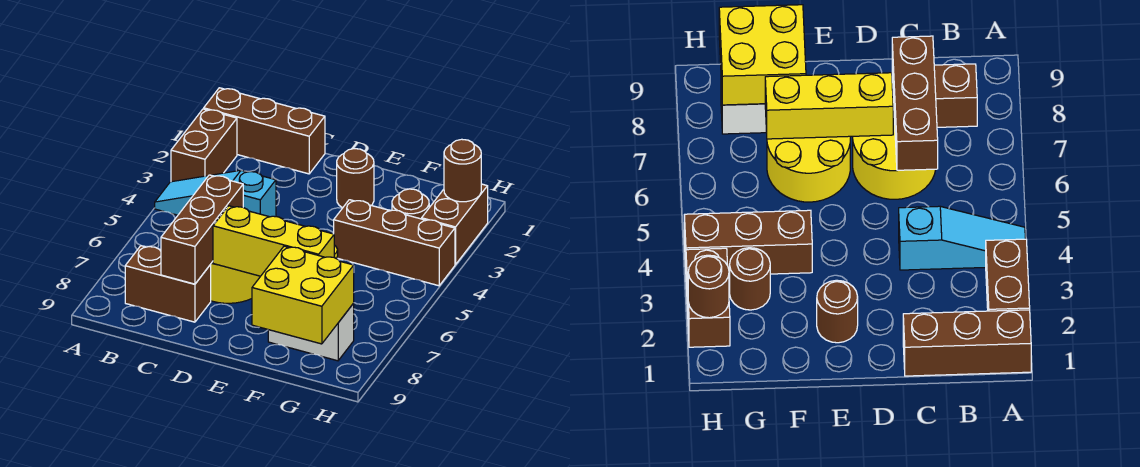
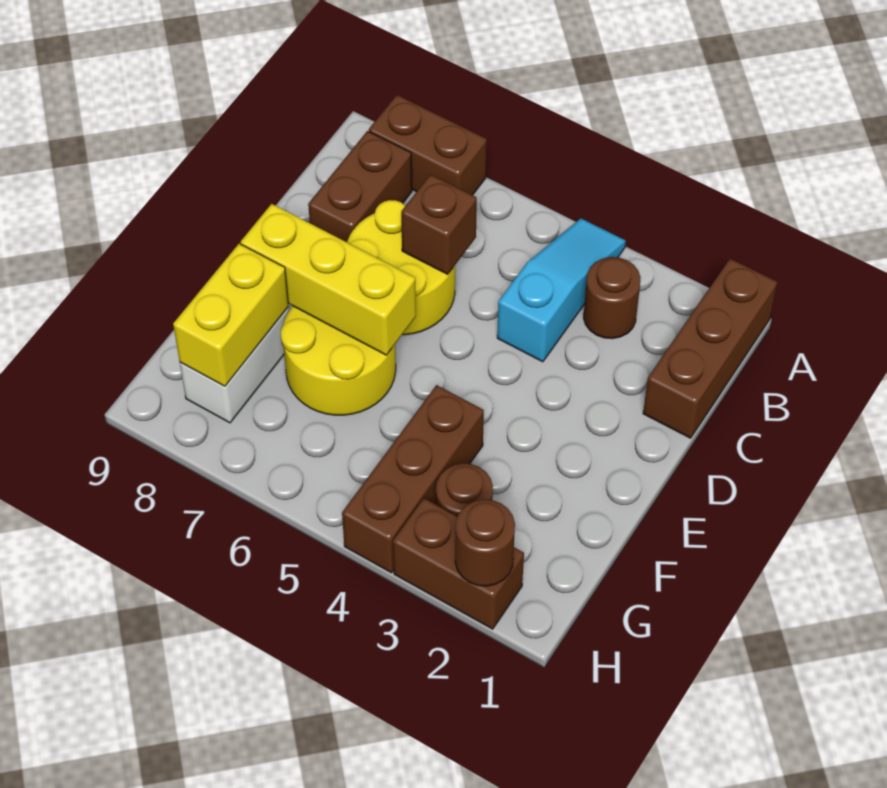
brown brick A2:A3 level 1 -> brown brick A7:A8 level 1
brown brick C6:C8 level 2 -> brown brick C6 level 2
yellow brick D7:F7 level 2 -> yellow brick E6:E8 level 2
brown round brick E2 level 1 -> brown round brick B3 level 1
yellow brick F8:G9 level 2 -> yellow brick F8:G8 level 2

